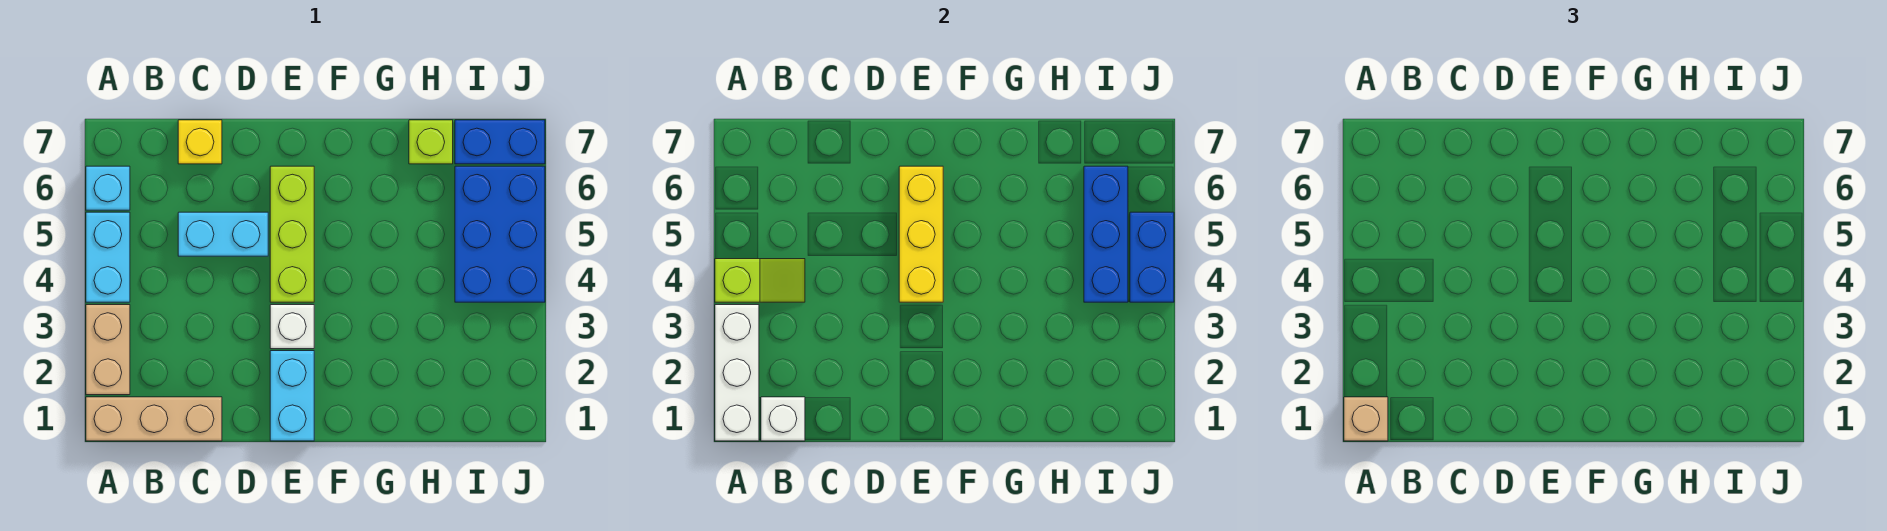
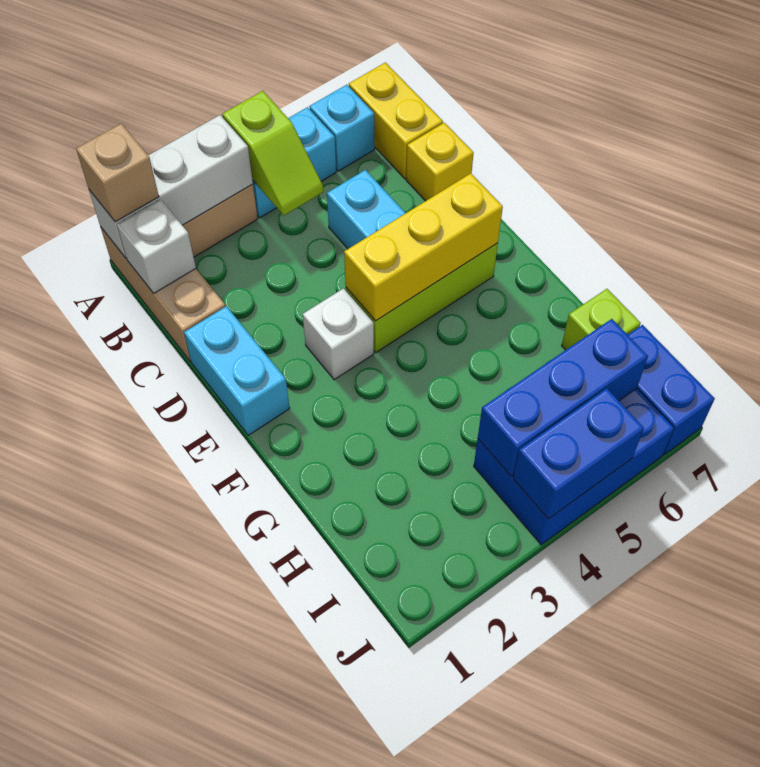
none -> yellow brick A7:B7 level 1
cyan brick E1:E2 level 1 -> cyan brick D1:E1 level 1

